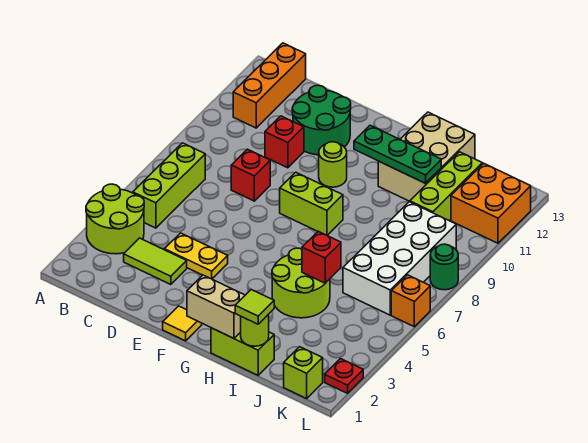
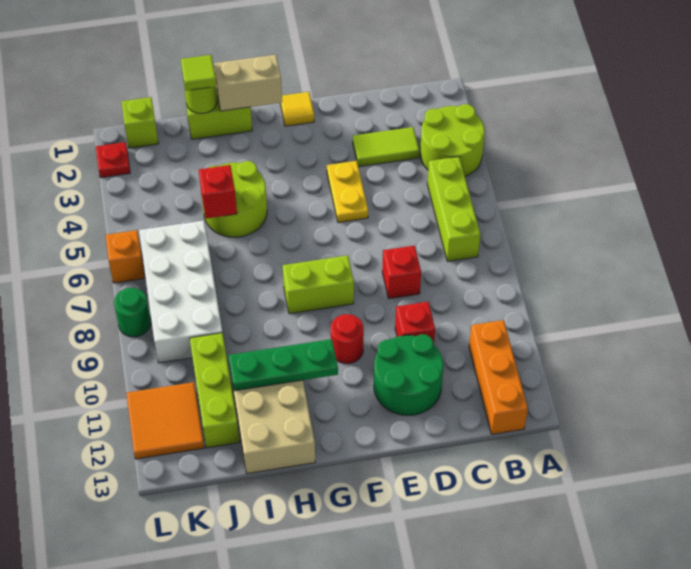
yellow plate D4:E4 level 1 -> yellow plate E4:E5 level 1
lime round brick F10 level 1 -> red round brick F10 level 1
orange brick K11:L12 level 1 -> orange tile K11:L12 level 1

